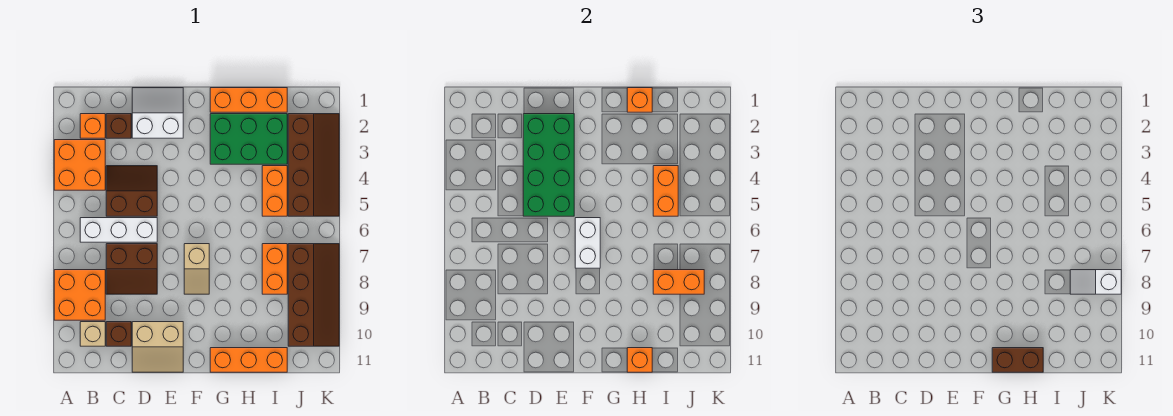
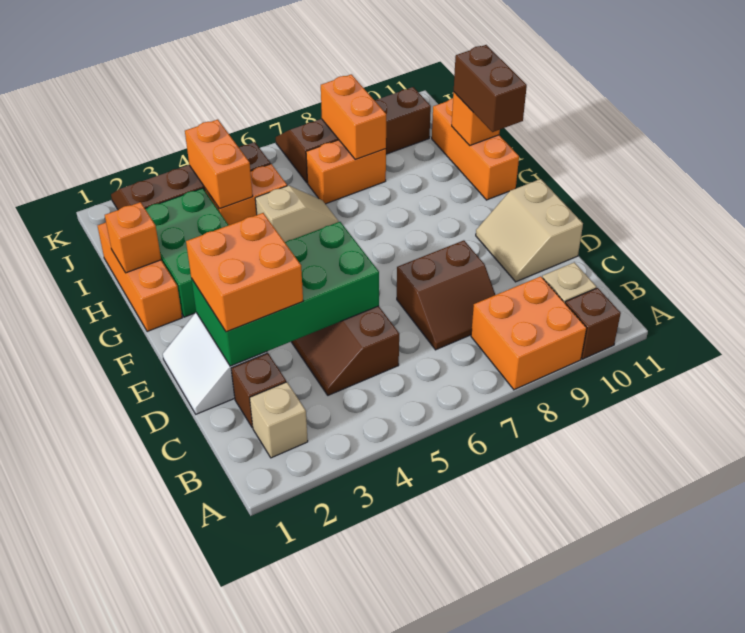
orange brick A3:B4 level 1 -> orange brick D2:E3 level 3
orange brick B2 level 1 -> tan brick B2 level 1
white brick B6:D6 level 1 -> none
brown slope C7:D8 level 1 top 7 -> brown slope C7:D8 level 1 top D
brown brick C10 level 1 -> brown brick A10 level 1
tan slope D10:E11 level 1 top 10 -> tan slope D10:E11 level 1 top 11
white brick F6:F7 level 2 -> none
tan slope F7:F8 level 1 top 7 -> tan slope H5:H6 level 1 top 5
orange brick I4:I5 level 2 -> orange brick I4:J4 level 2
white slope J8:K8 level 3 top K -> none

